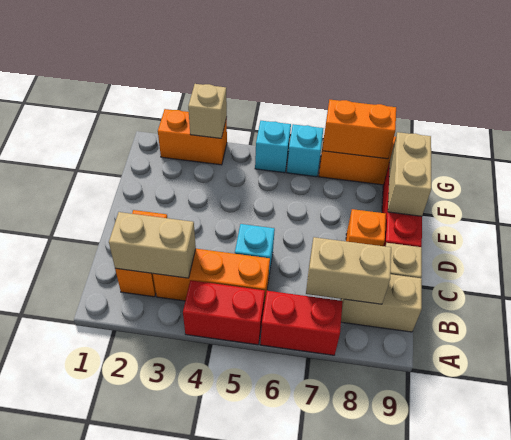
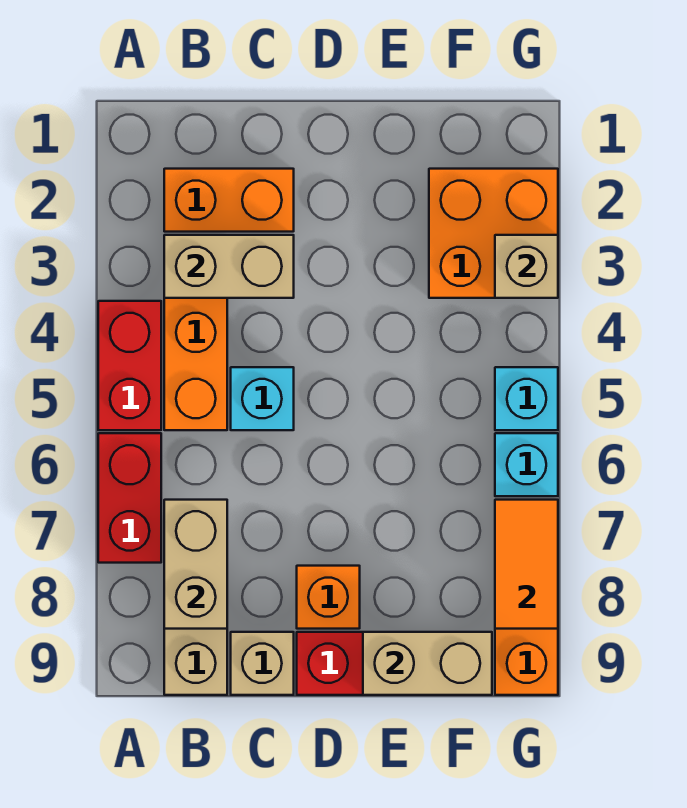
tan brick B2:B3 level 2 -> tan brick B3:C3 level 2
orange brick G2:G3 level 1 -> orange brick F2:G3 level 1
orange brick G7:G8 level 2 -> orange tile G7:G8 level 2

